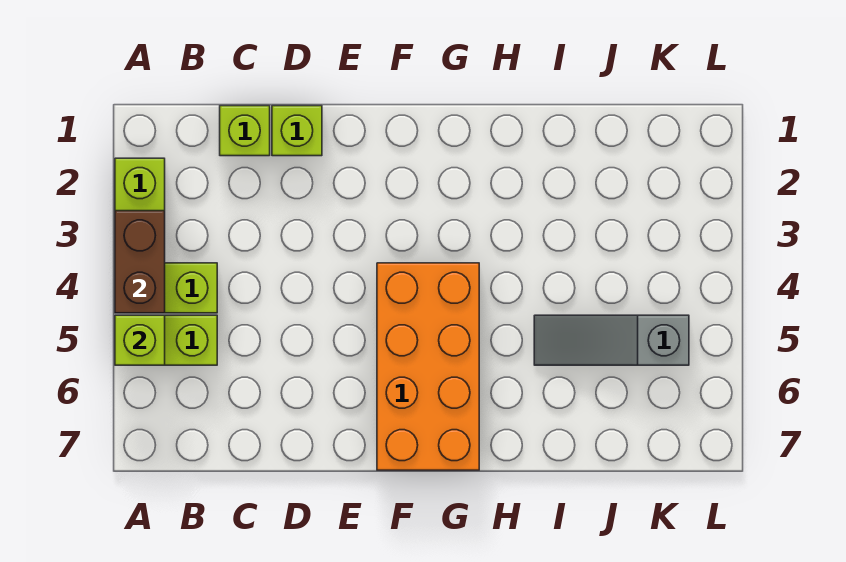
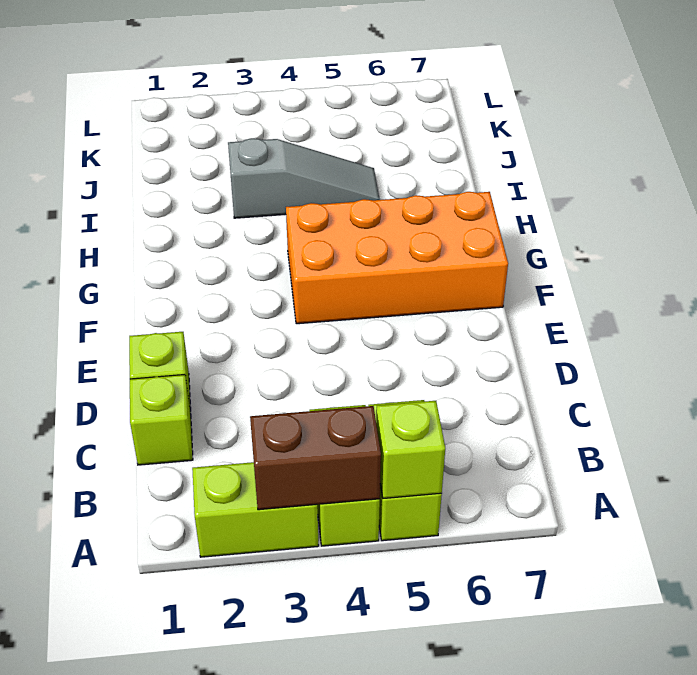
grey slope I5:K5 level 1 top K -> grey slope I3:I5 level 1 top 3

